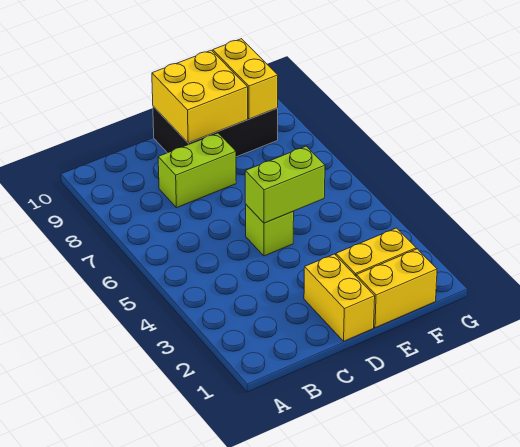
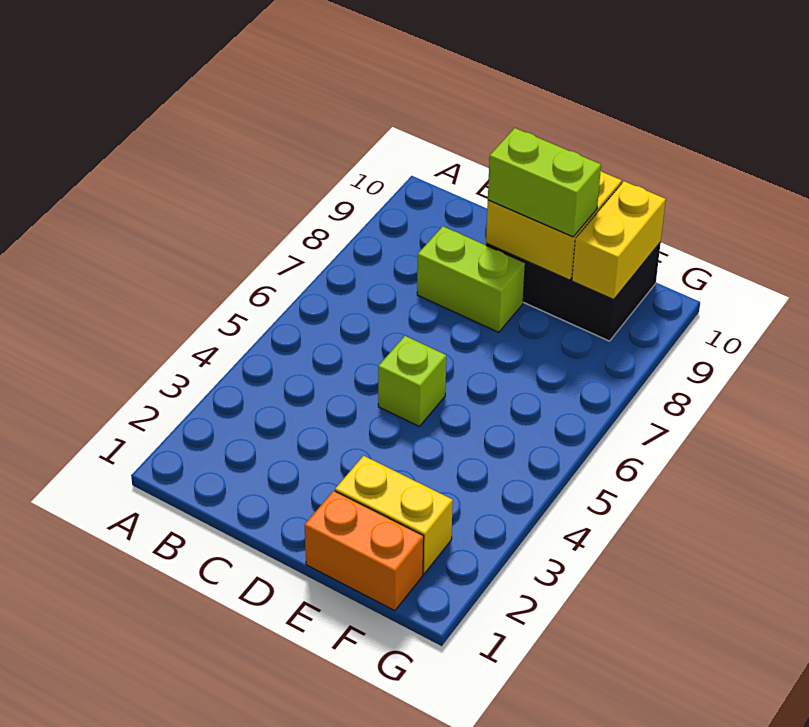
yellow brick D1:D2 level 1 -> none
lime brick D5:E5 level 2 -> lime brick D9:E9 level 3
yellow brick E1:F1 level 1 -> orange brick E1:F1 level 1

